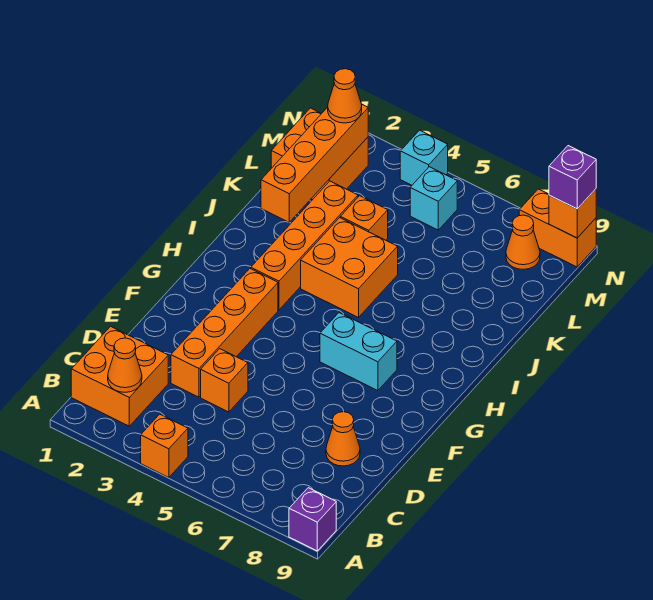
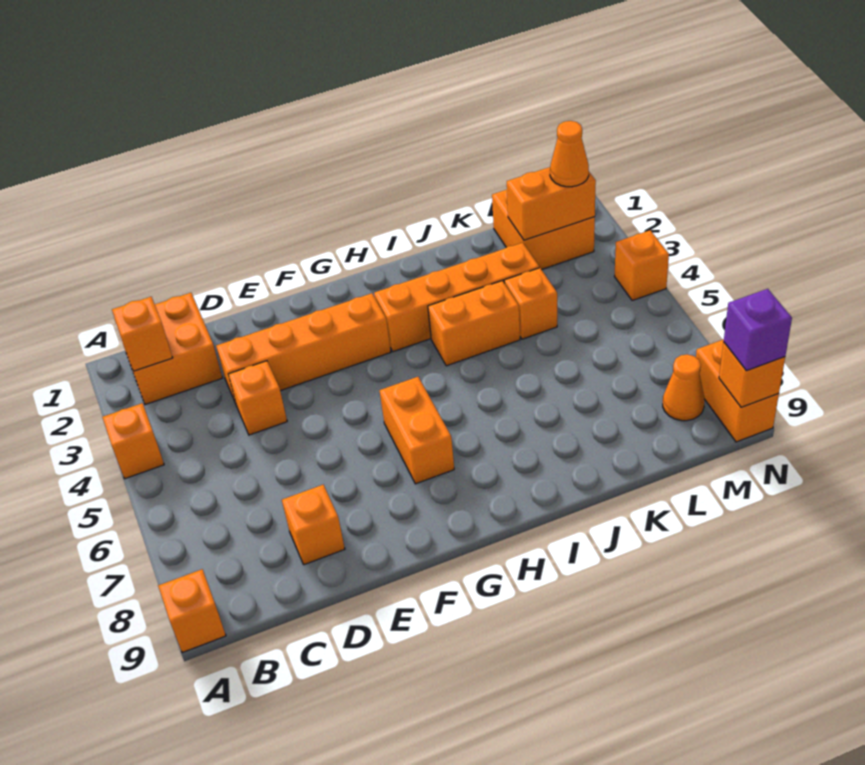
purple brick A9 level 1 -> orange brick A9 level 1
orange cone B2 level 2 -> orange brick B2 level 2
orange cone D8 level 1 -> orange brick D8 level 1
cyan brick G6:G7 level 1 -> orange brick G6:G7 level 1
orange brick I4:J5 level 1 -> orange brick I4:J4 level 1
orange brick J2:M2 level 2 -> orange brick L2:M2 level 2
cyan brick M5 level 1 -> none
cyan brick N4 level 1 -> orange brick N4 level 1

